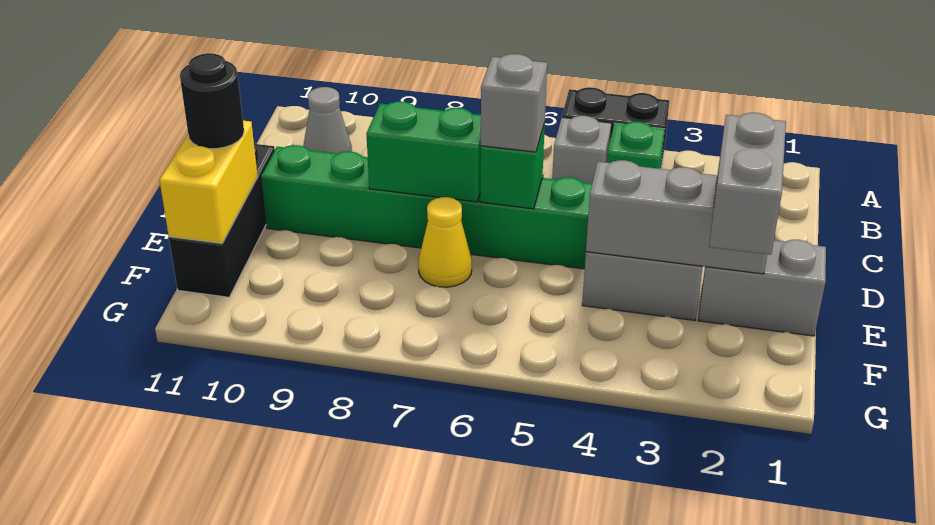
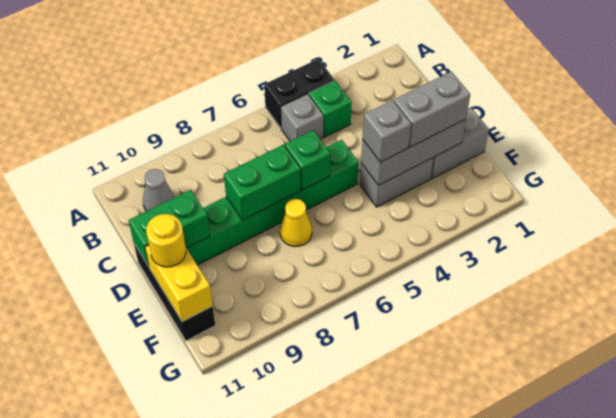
grey brick D6 level 3 -> grey brick E4 level 3
none -> green brick D10:D11 level 2
grey brick E2:F2 level 3 -> grey brick E2:E3 level 3
black round brick E11 level 3 -> yellow round brick E11 level 3

